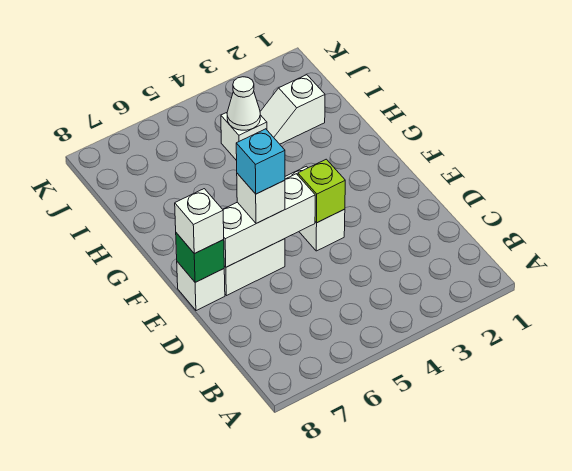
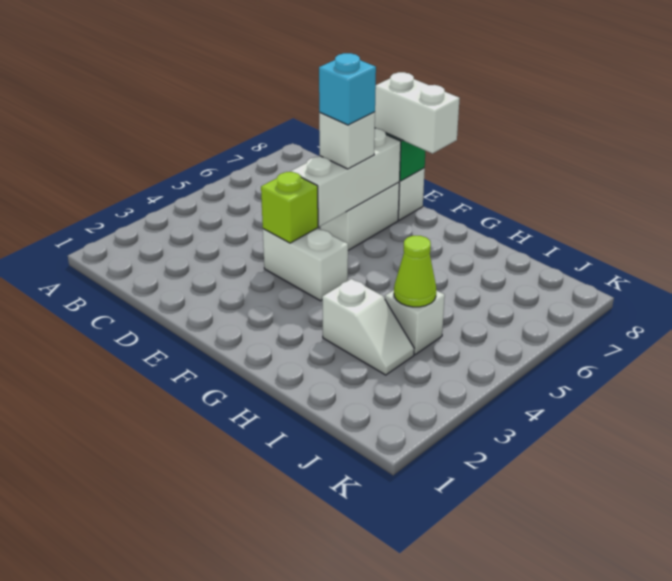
white brick E8 level 3 -> white brick E8:F8 level 3
white slope I2:I3 level 1 top 2 -> white slope H3:I3 level 1 top H
white cone I4 level 2 -> lime cone I4 level 2

